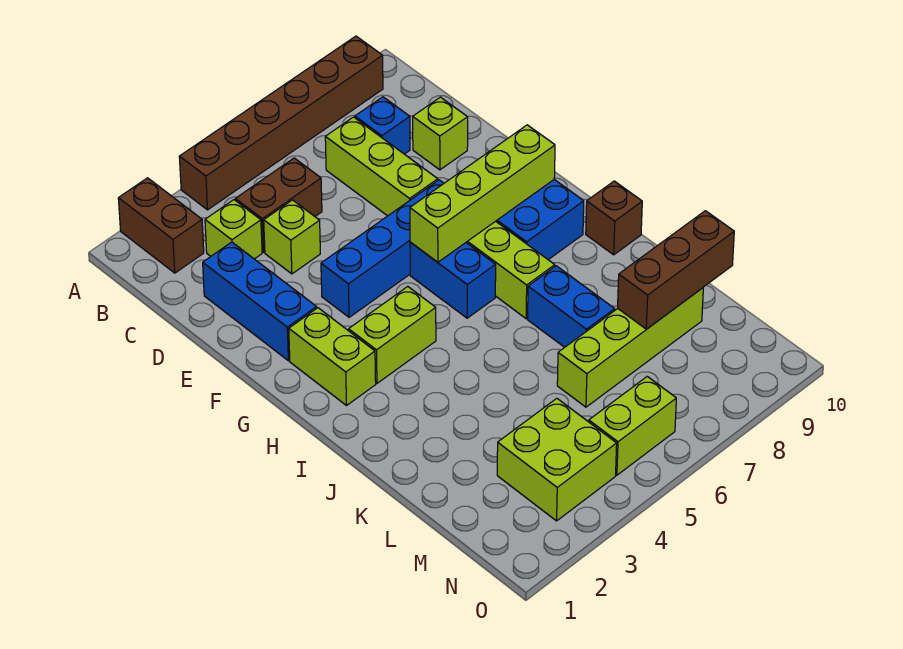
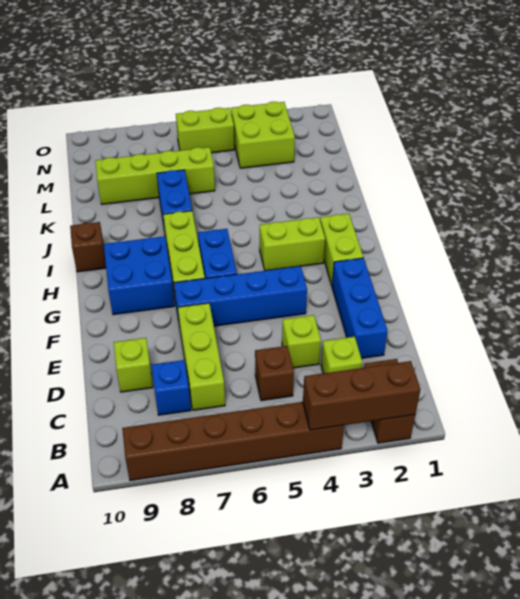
brown brick C4:C5 level 1 -> brown brick C5 level 1
lime brick G6:G9 level 2 -> none
brown brick L8:L10 level 2 -> brown brick A2:A4 level 2

